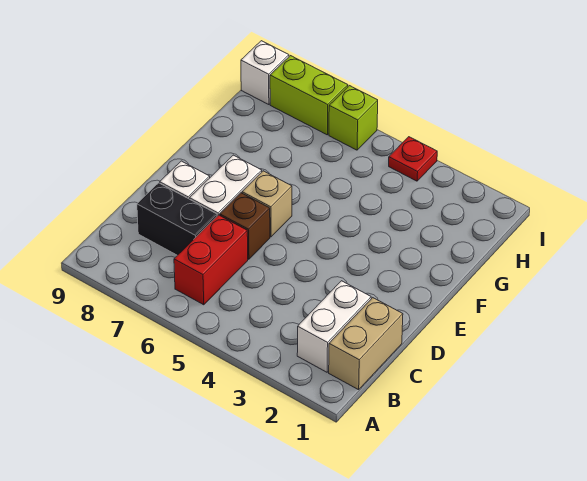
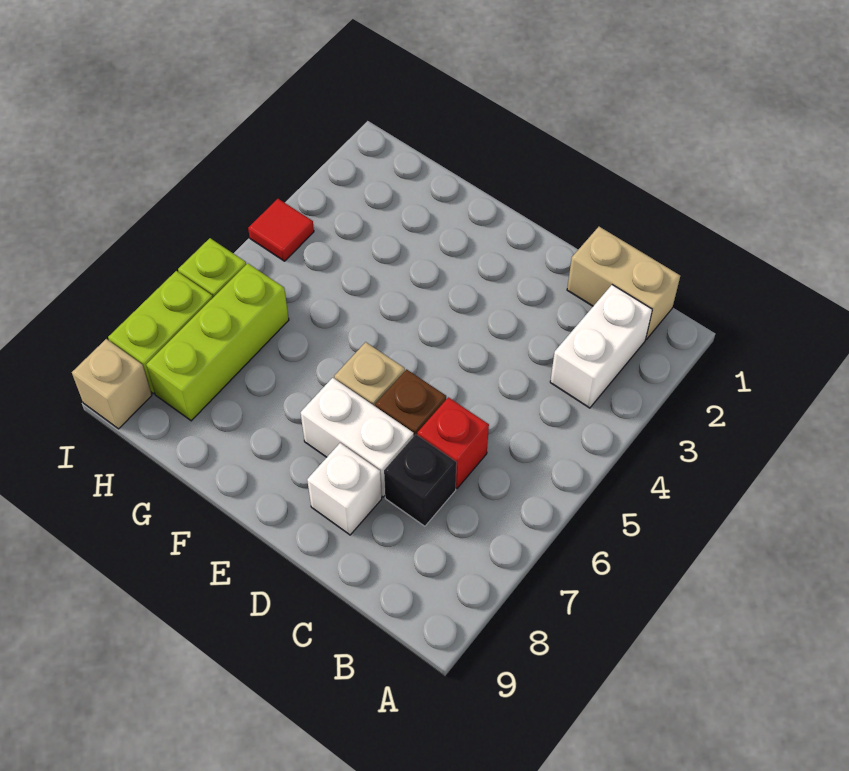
white brick B2:C2 level 1 -> white brick B2:B3 level 1
red brick B6:C6 level 1 -> red brick C6 level 1
black brick C7:C8 level 1 -> black brick C7 level 1
none -> lime brick H6:H8 level 1
red plate I4 level 1 -> red tile I4 level 1
white brick I9 level 1 -> tan brick I9 level 1

